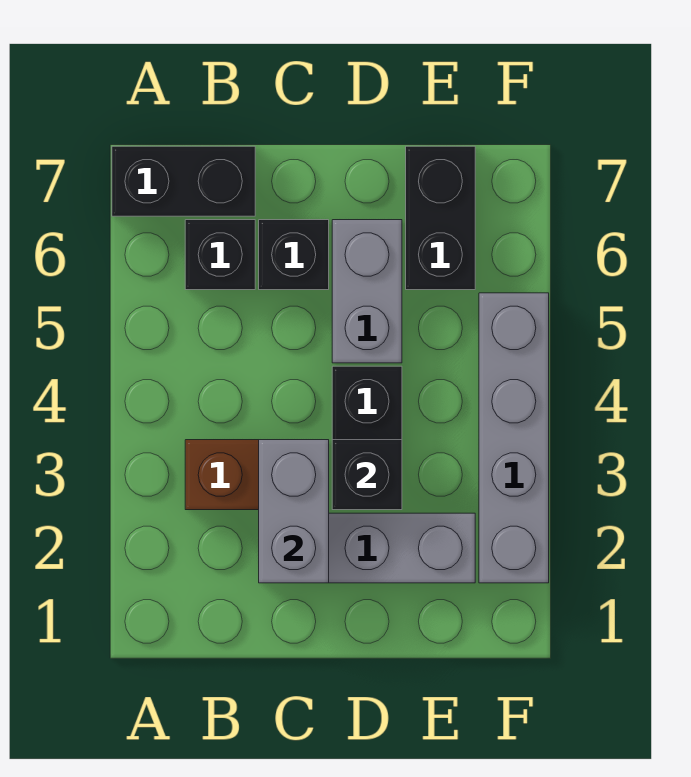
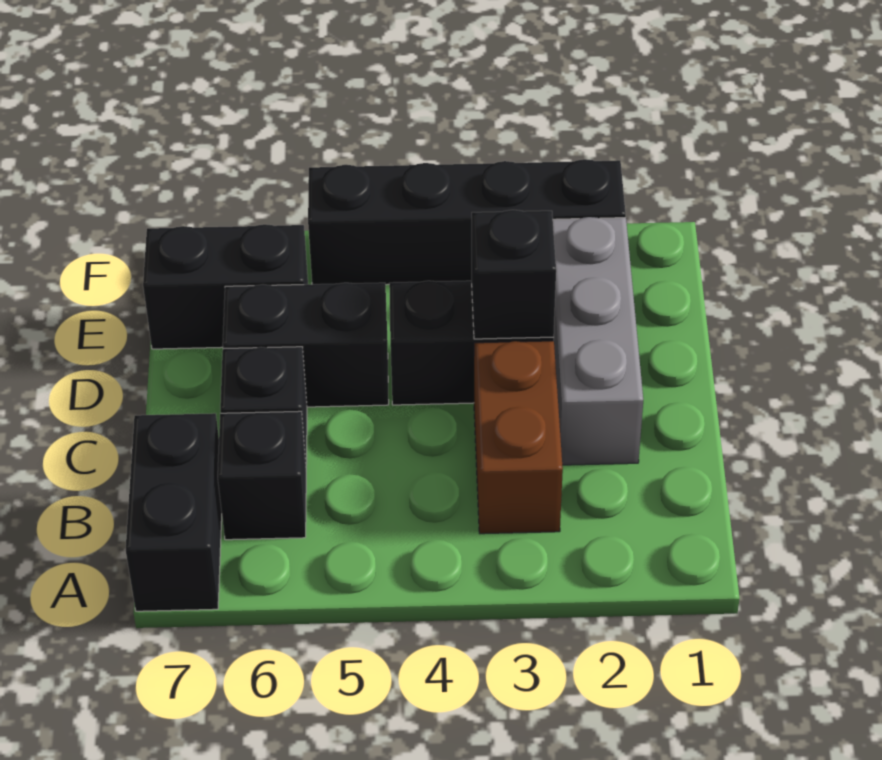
grey brick C2:C3 level 2 -> none
grey brick D5:D6 level 1 -> black brick D5:D6 level 1
grey brick F2:F5 level 1 -> black brick F2:F5 level 1

